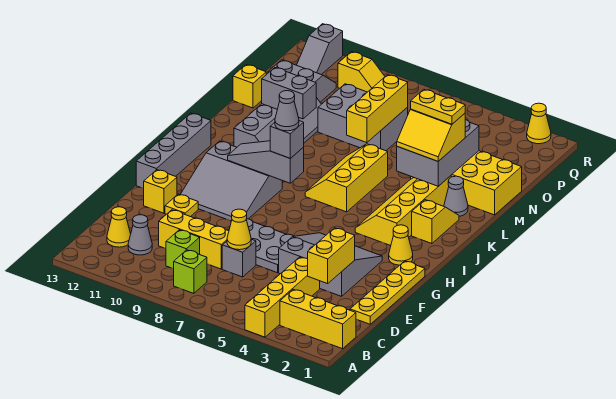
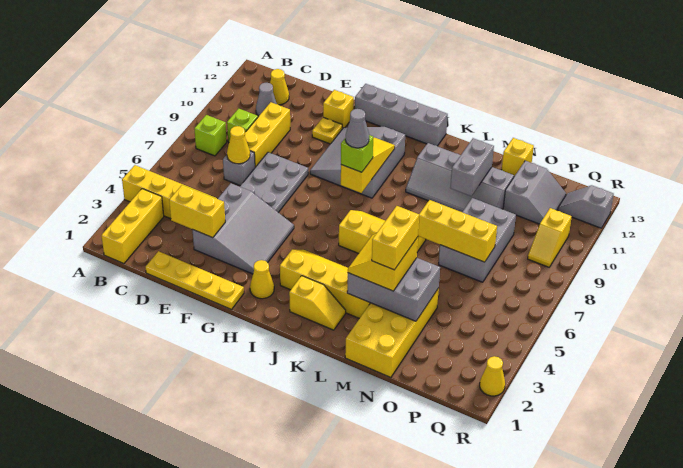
grey slope I8:I10 level 2 top 8 -> yellow slope I8:I10 level 2 top 8
grey brick I8 level 3 -> lime brick I8 level 3
grey cone L2 level 1 -> none
yellow plate M3:M4 level 4 -> yellow brick M3:M4 level 4

